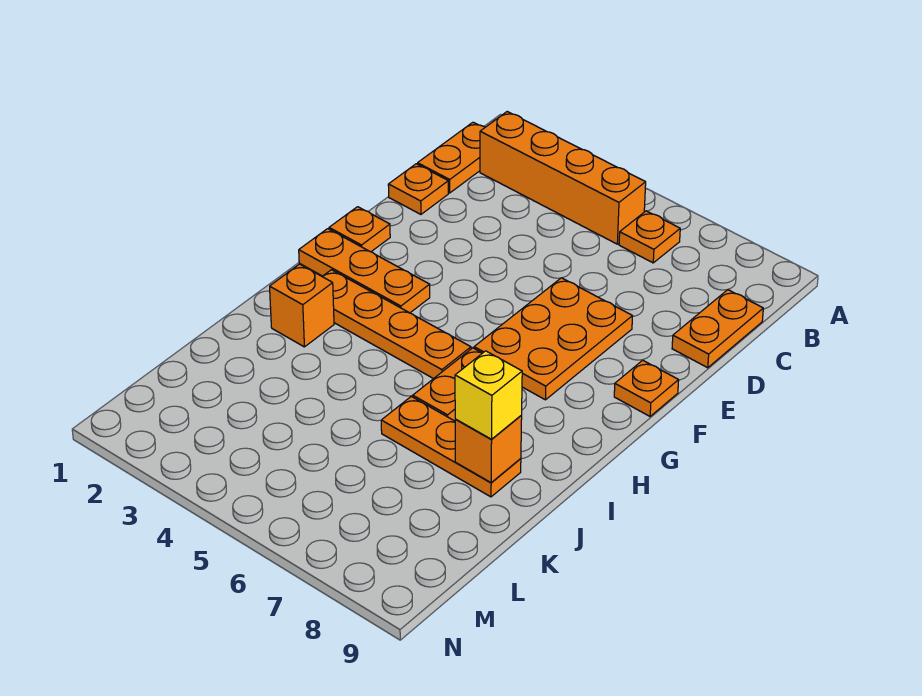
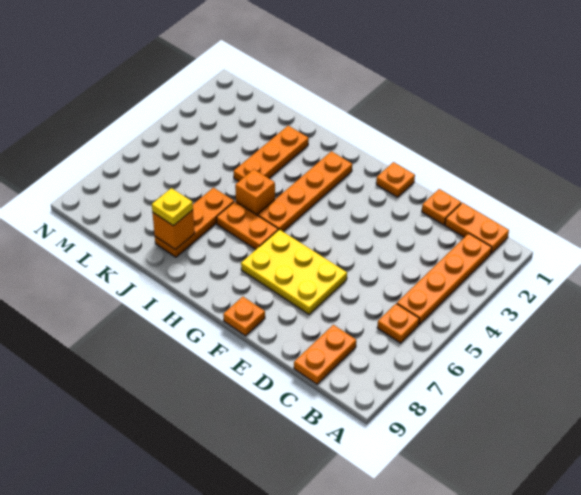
orange brick B2:B5 level 1 -> orange plate B2:B5 level 1
orange plate C9:D9 level 1 -> orange plate C8:C9 level 1
orange plate E6:G7 level 1 -> yellow plate E6:G7 level 1
orange plate G1:G3 level 1 -> orange plate J2:J4 level 1
orange brick I2 level 1 -> orange brick I5 level 1
yellow brick J8 level 3 -> yellow plate J8 level 3

